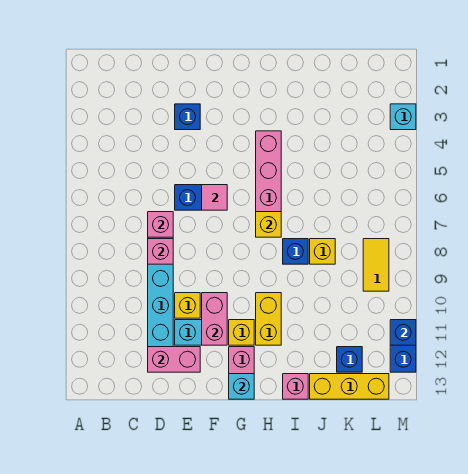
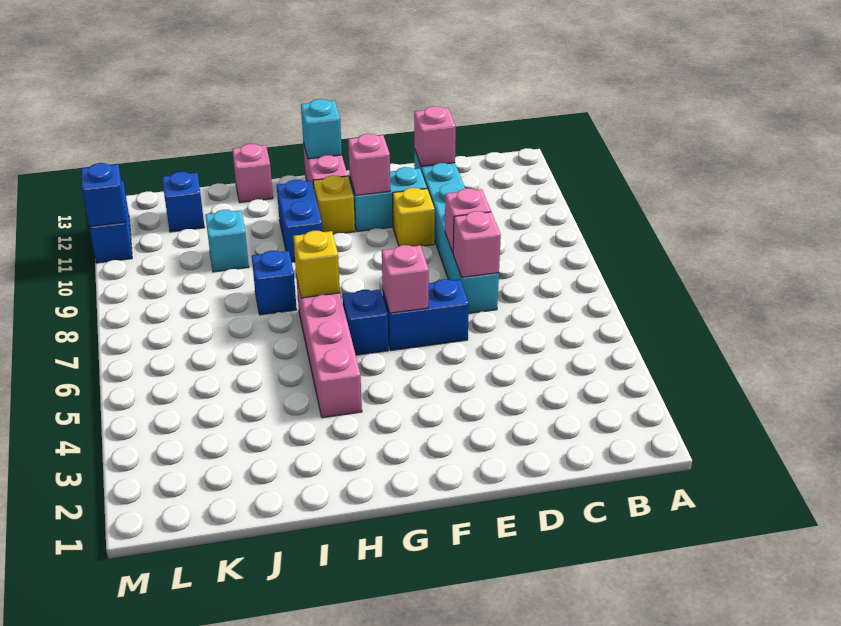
pink brick D12:E12 level 2 -> pink brick D12 level 2
blue brick E3 level 1 -> blue brick G6 level 1
pink tile F6 level 2 -> pink brick F6 level 2
pink brick F10:F11 level 2 -> pink brick F11 level 2
yellow brick H10:H11 level 1 -> blue brick H10:H11 level 1
yellow brick J8 level 1 -> none
yellow brick J13:L13 level 1 -> none
yellow tile L8:L9 level 1 -> none
cyan brick M3 level 1 -> cyan brick J10 level 1

